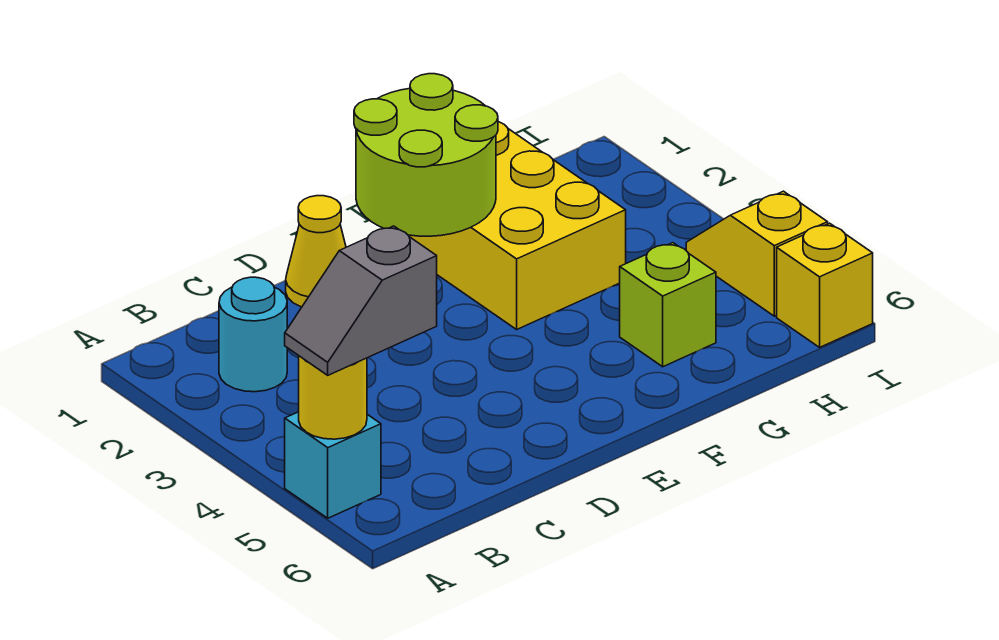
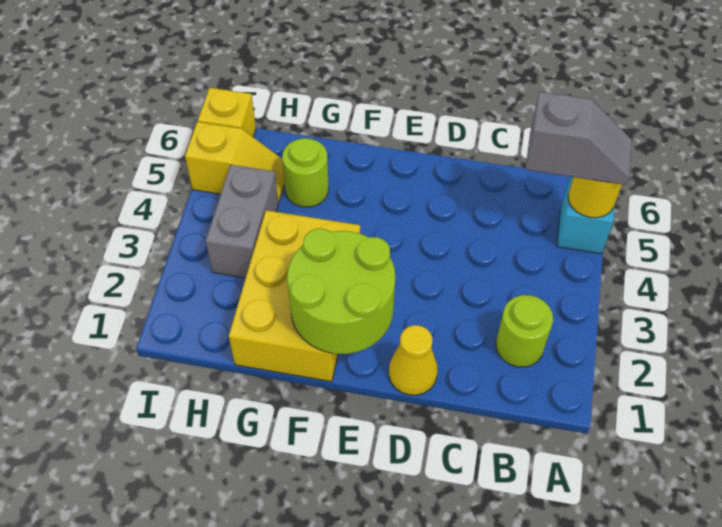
cyan round brick B2 level 1 -> lime round brick B2 level 1
lime brick G5 level 1 -> lime round brick G5 level 1
none -> grey brick H3:H4 level 1
yellow slope I4:I5 level 1 top 5 -> yellow slope H5:I5 level 1 top I

